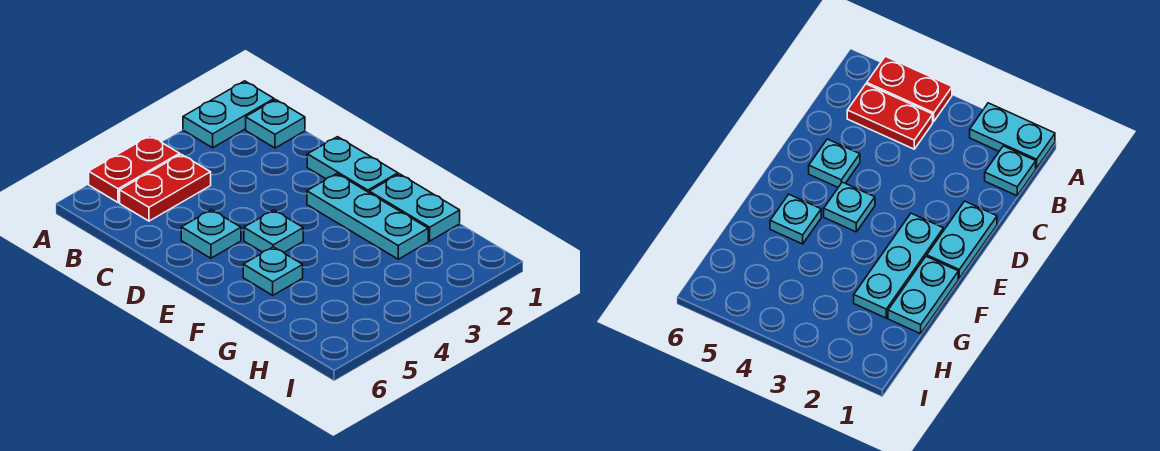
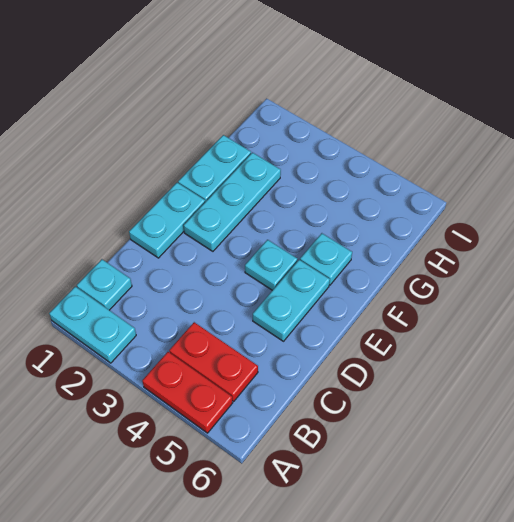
cyan plate D5 level 1 -> cyan plate D5:E5 level 1

